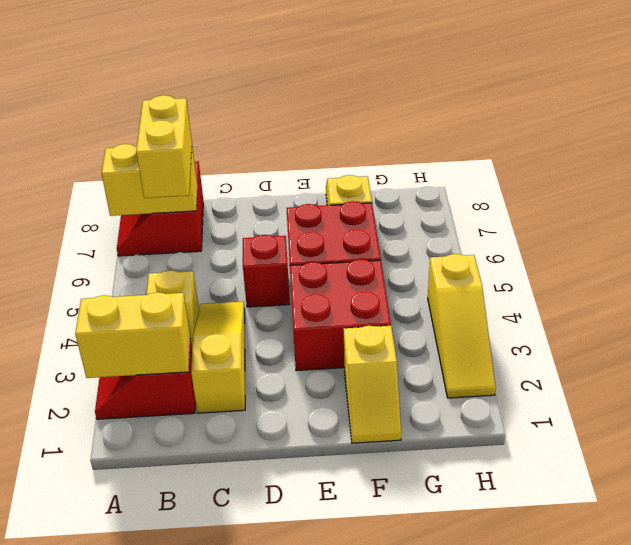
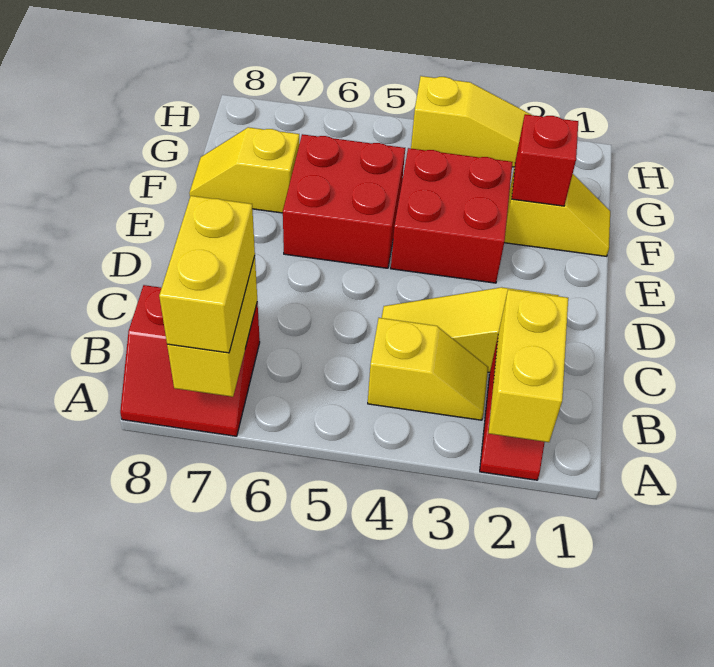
yellow brick B6:B7 level 3 -> yellow brick A7:B7 level 3
red brick D5 level 1 -> red brick F2 level 2

